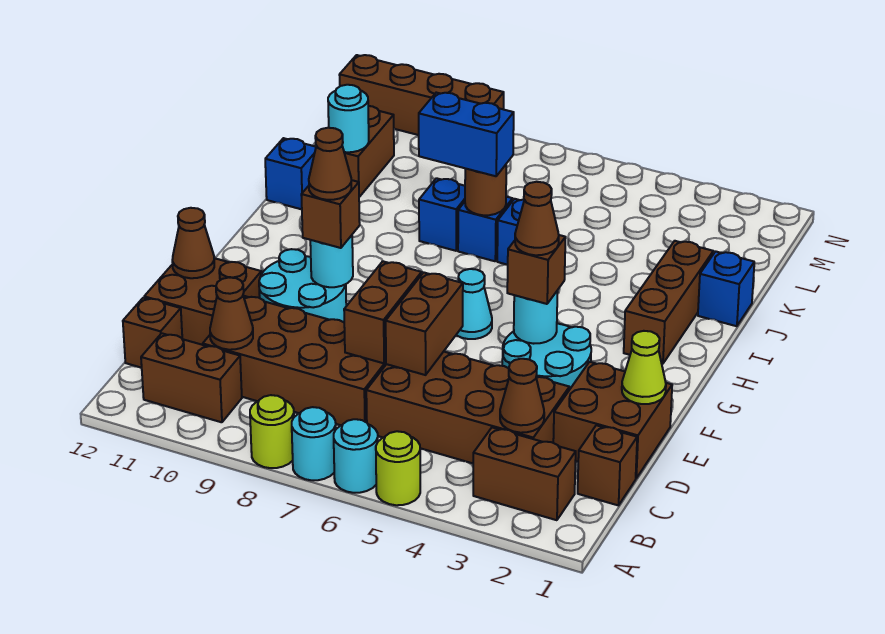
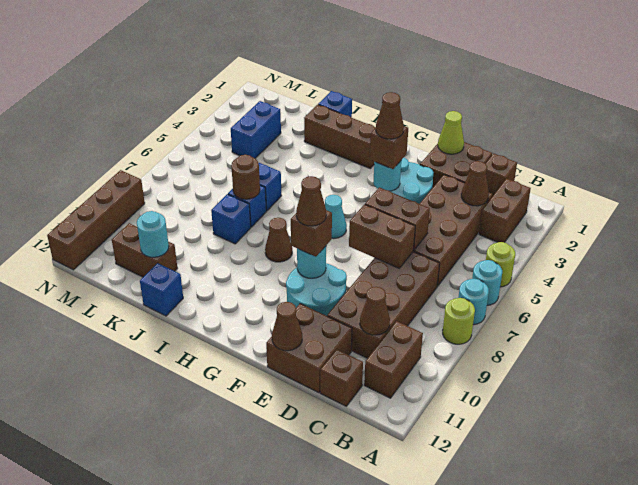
none -> brown cone H8 level 1
blue brick J7:J8 level 3 -> blue brick L3:L4 level 1

